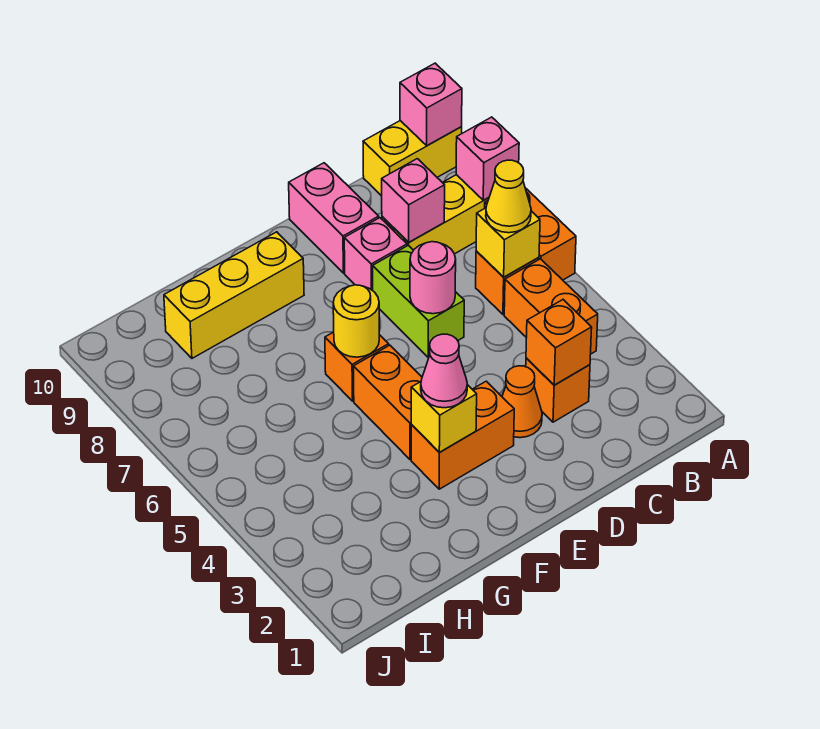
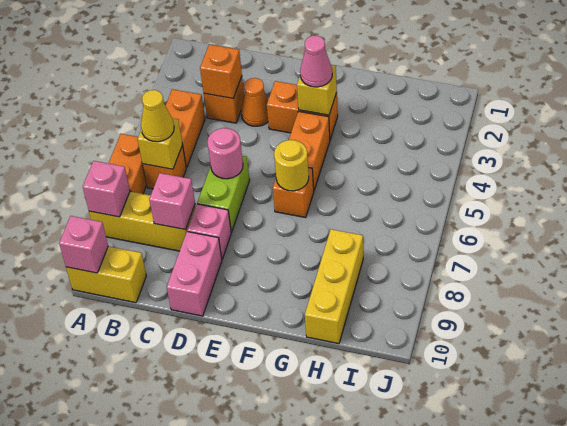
yellow brick F9:H9 level 1 -> yellow brick H8:H10 level 1

